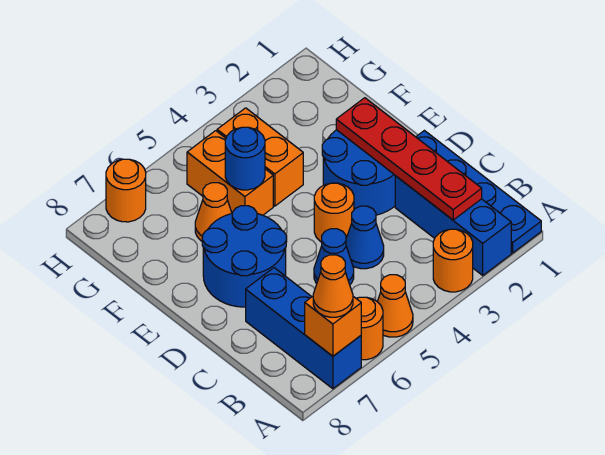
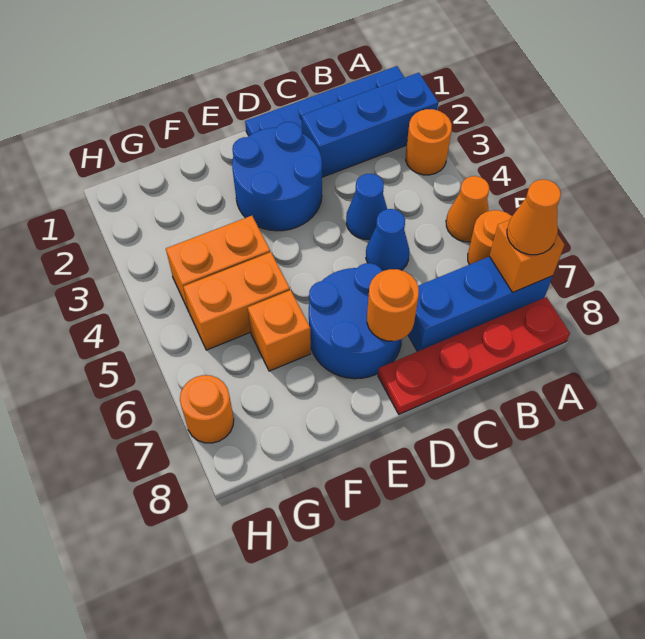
red plate B2:E2 level 2 -> red plate A8:D8 level 1
orange round brick D4 level 1 -> orange round brick D7 level 2
blue round brick F5 level 2 -> none
orange cone F6 level 1 -> orange brick F6 level 1

